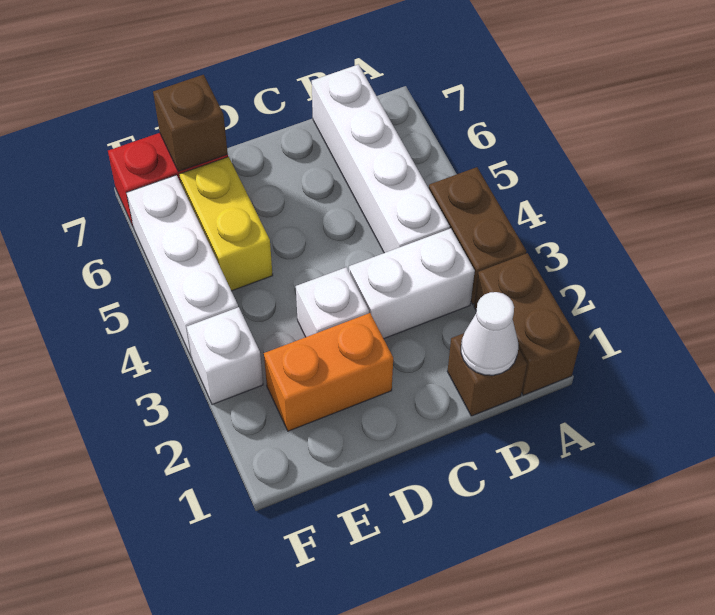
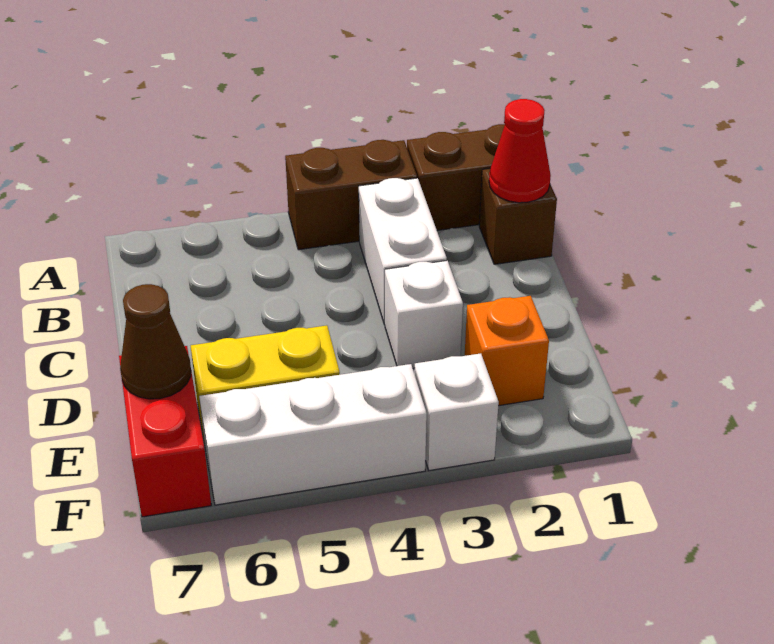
white cone B1 level 2 -> red cone B1 level 2
white brick B4:B7 level 1 -> none
orange brick D2:E2 level 1 -> orange brick E2 level 1
brown brick E7 level 2 -> brown cone E7 level 2

